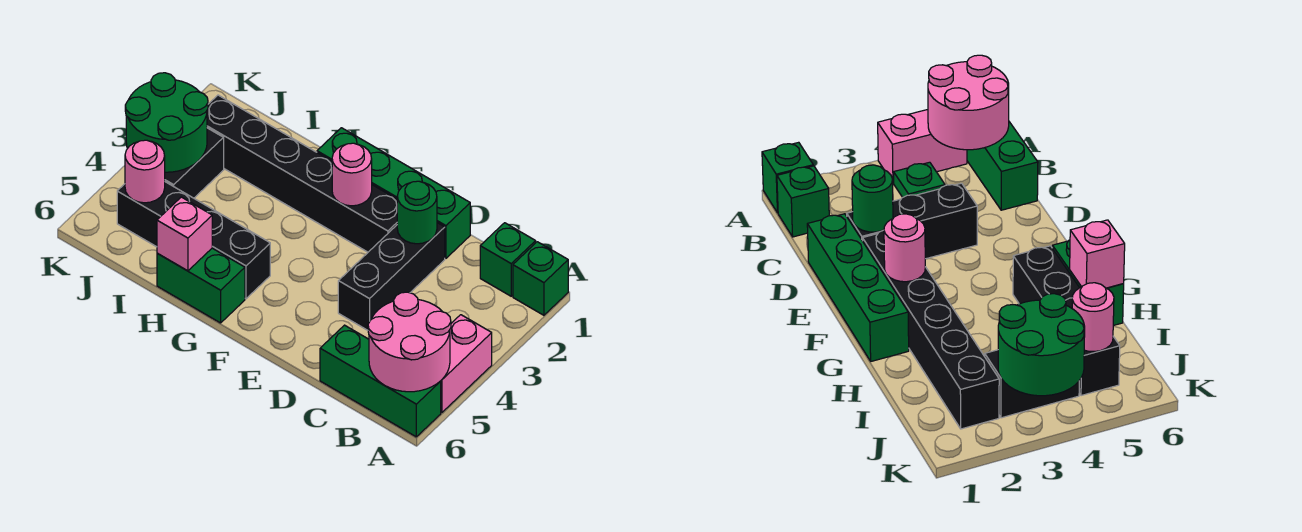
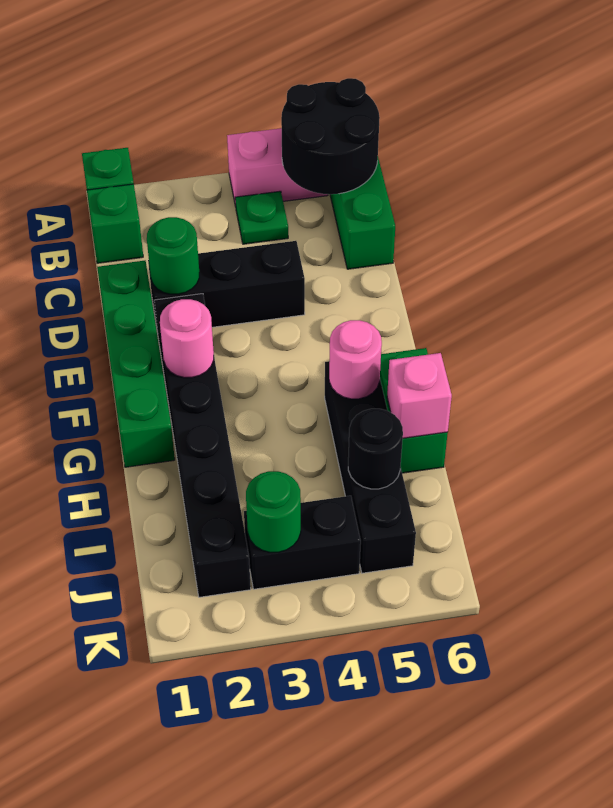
pink round brick A5:B6 level 2 -> black round brick A5:B6 level 2
none -> black round brick I5 level 2
green round brick J3:K4 level 2 -> green round brick J3 level 2
pink round brick J5 level 2 -> pink round brick G5 level 2

